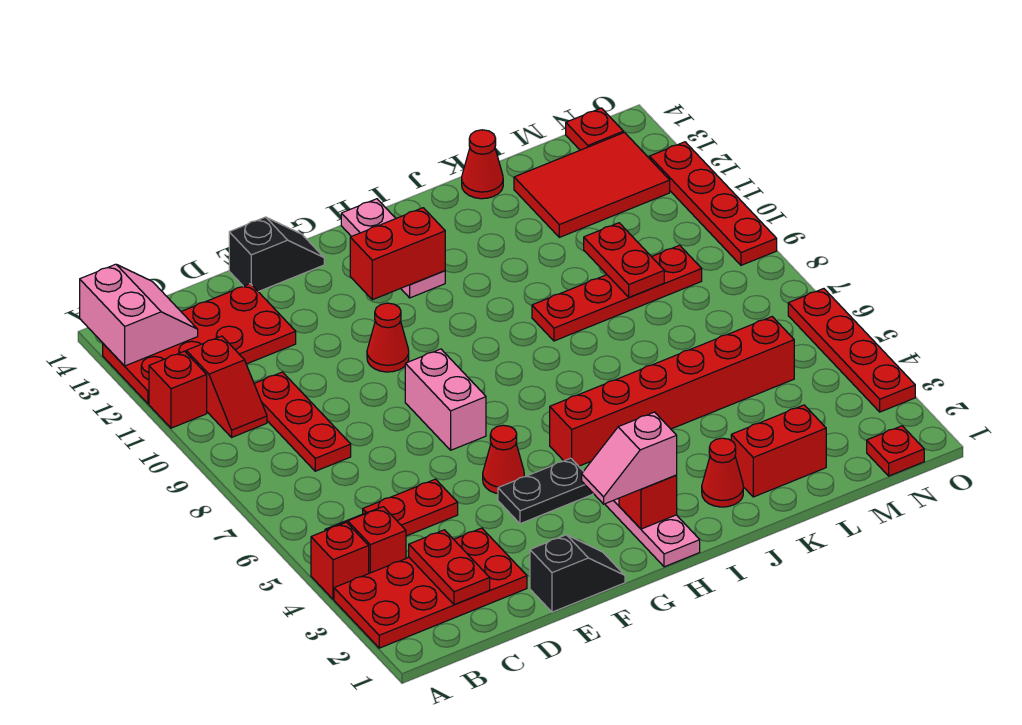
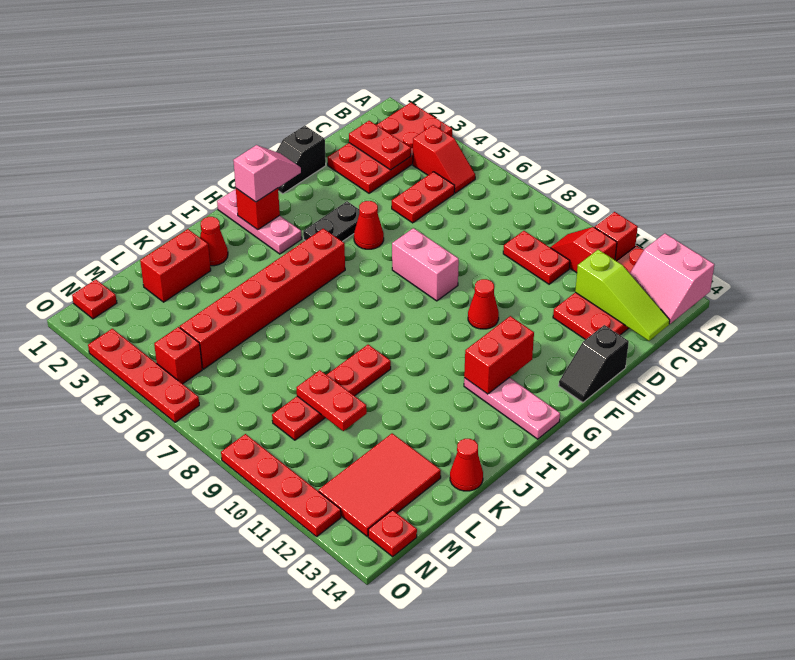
red brick A4 level 1 -> red brick N5 level 1
red plate C8:C10 level 1 -> red plate C9:C10 level 1
none -> lime slope C12:C14 level 2 top 12

